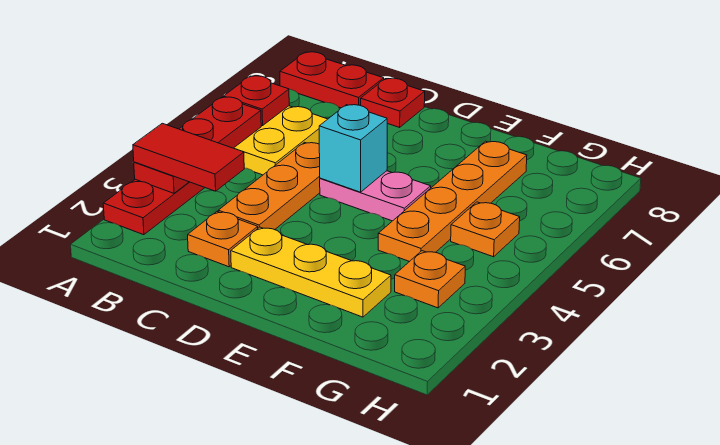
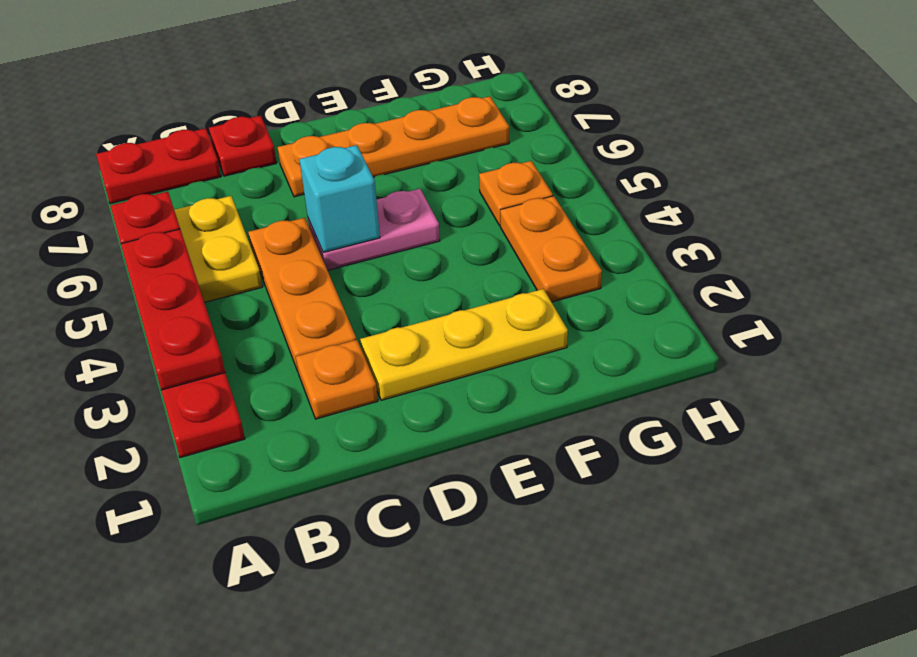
red tile A3:B3 level 3 -> none
orange plate F4:F7 level 1 -> orange plate D7:G7 level 1
orange plate G3 level 1 -> orange plate G3:G4 level 1

